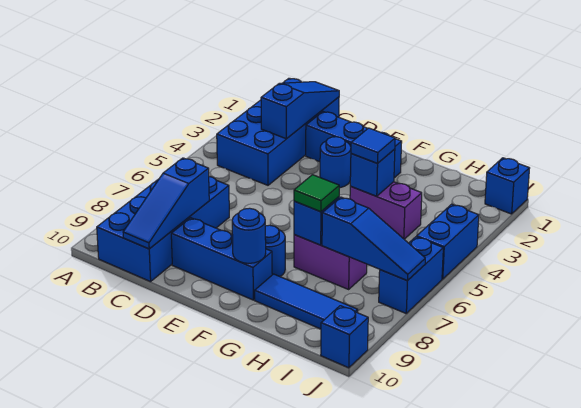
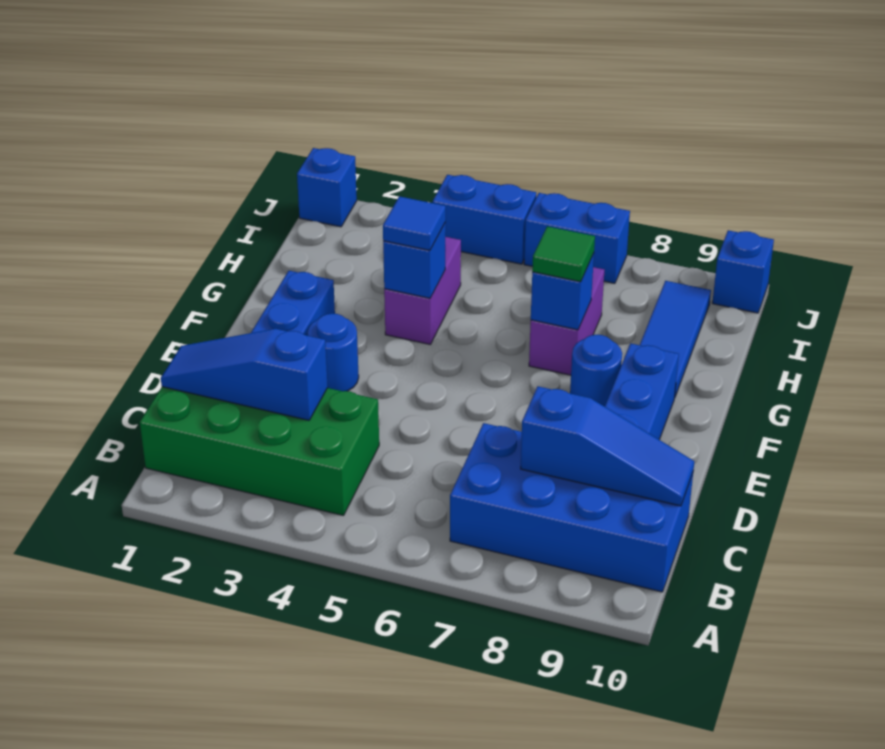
blue brick B1:C4 level 1 -> green brick B1:C4 level 1
blue round brick F9 level 2 -> none
blue slope H7:J7 level 2 top H -> none

